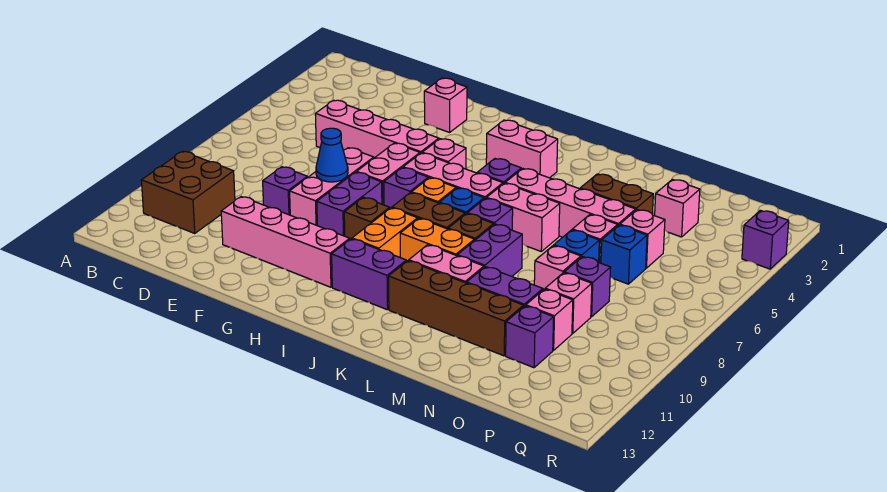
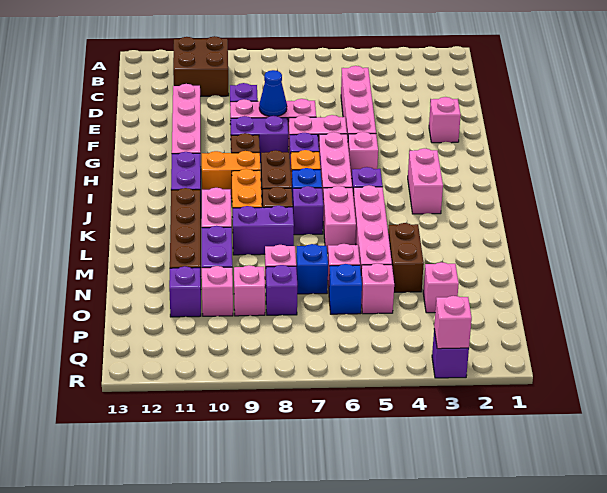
none -> pink brick R3 level 2

